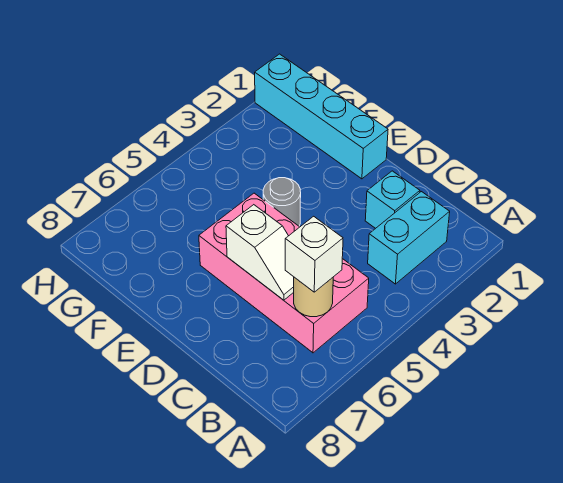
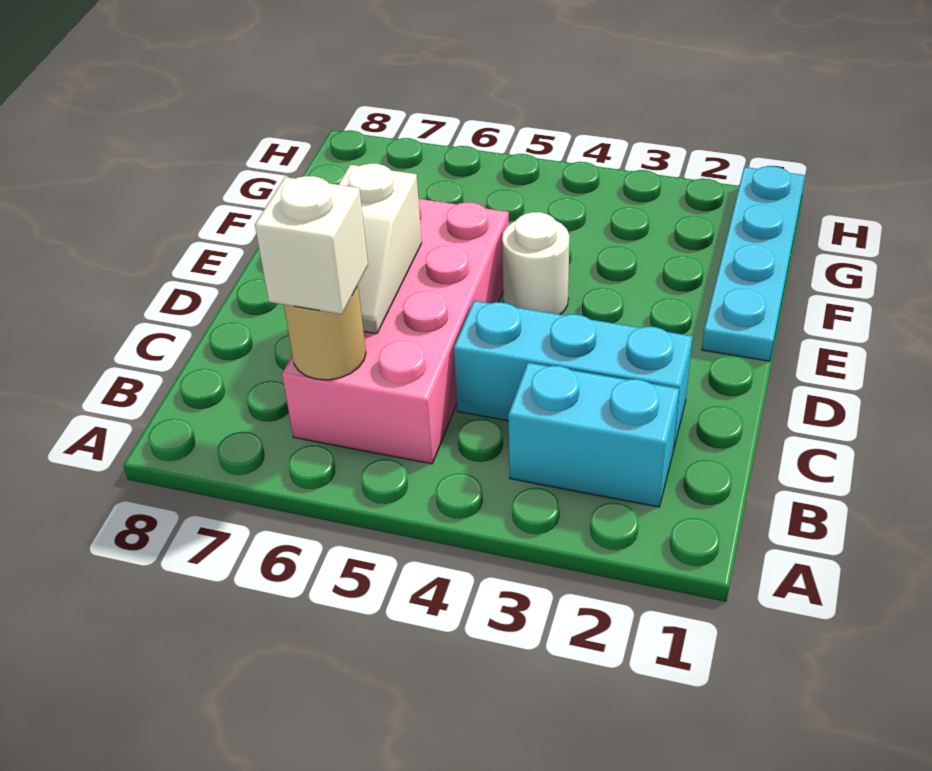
cyan brick C2 level 1 -> cyan brick C2:C4 level 1
cyan brick E1:H1 level 1 -> cyan plate E1:H1 level 1
grey round brick E4 level 1 -> white round brick E4 level 1

